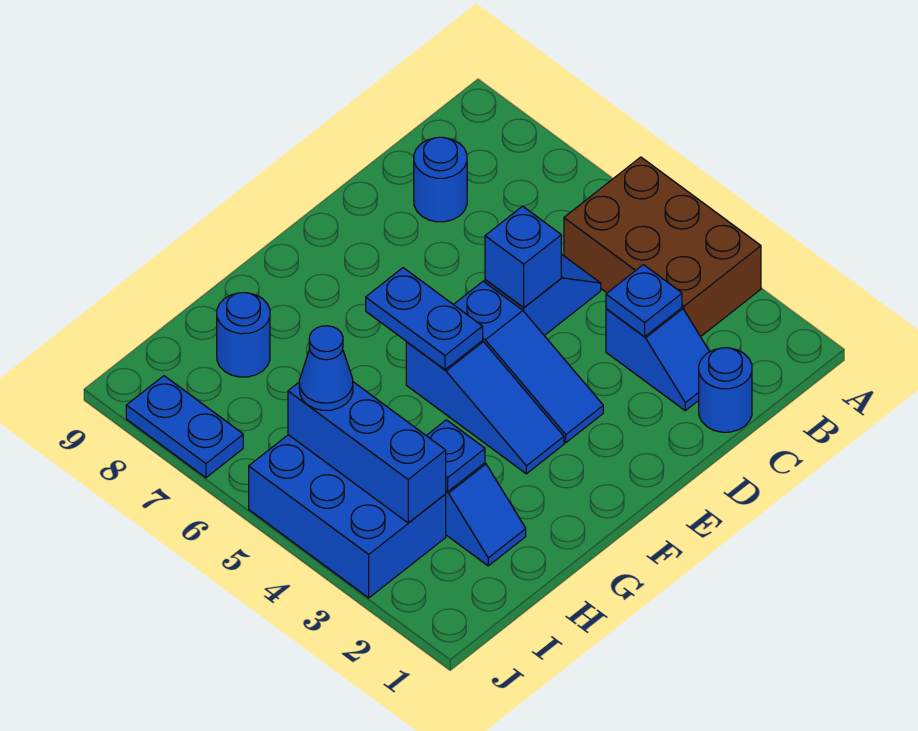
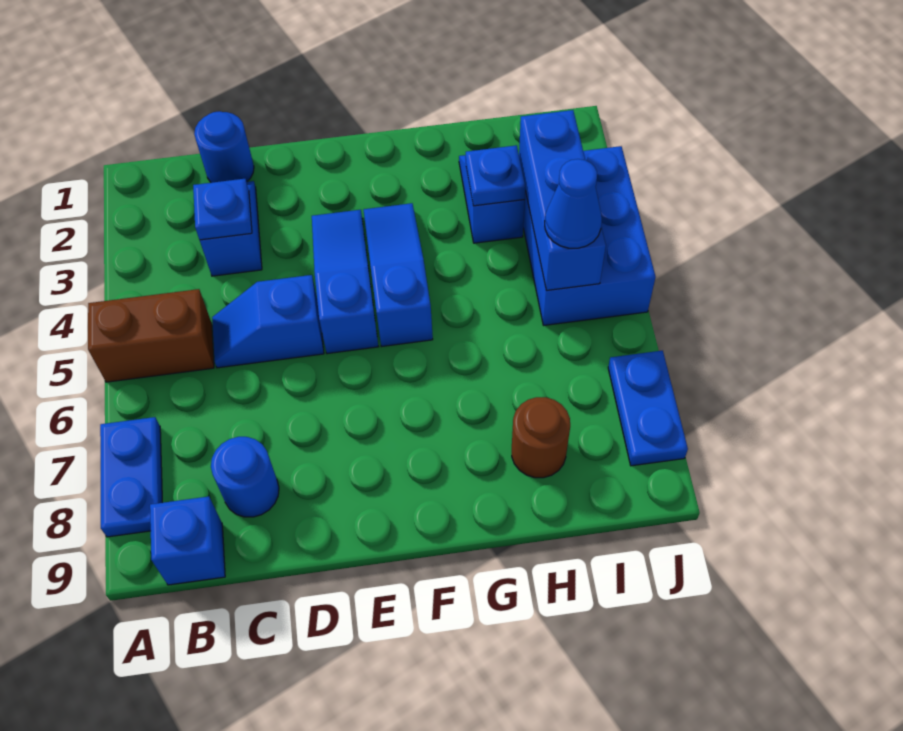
brown brick A3:B5 level 1 -> brown brick A5:B5 level 1
blue brick D5 level 2 -> blue brick B9 level 1
blue plate F5:F6 level 2 -> blue plate A7:A8 level 1
blue round brick H8 level 1 -> brown round brick H8 level 1

